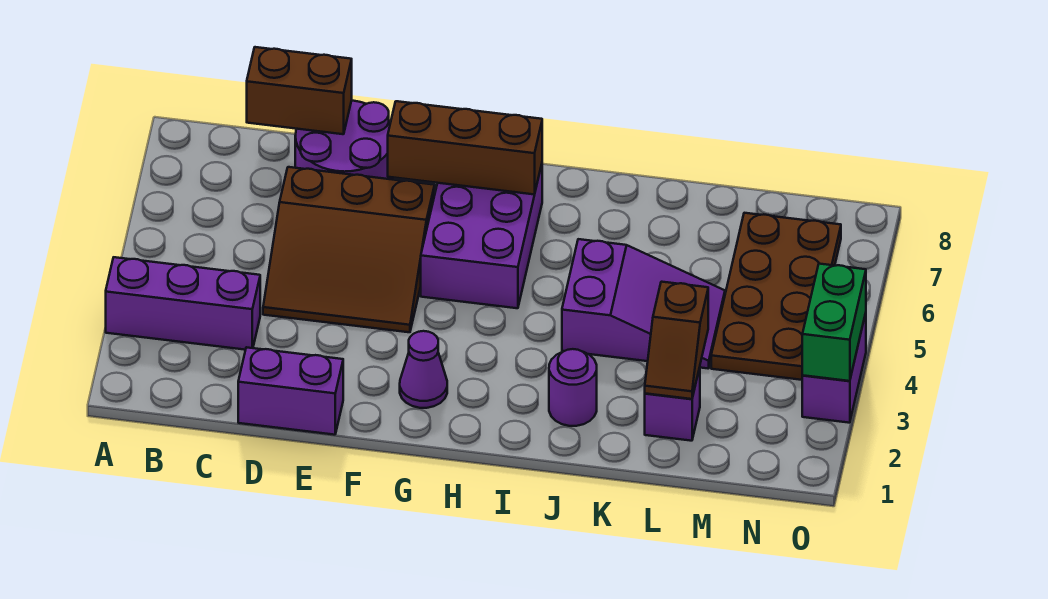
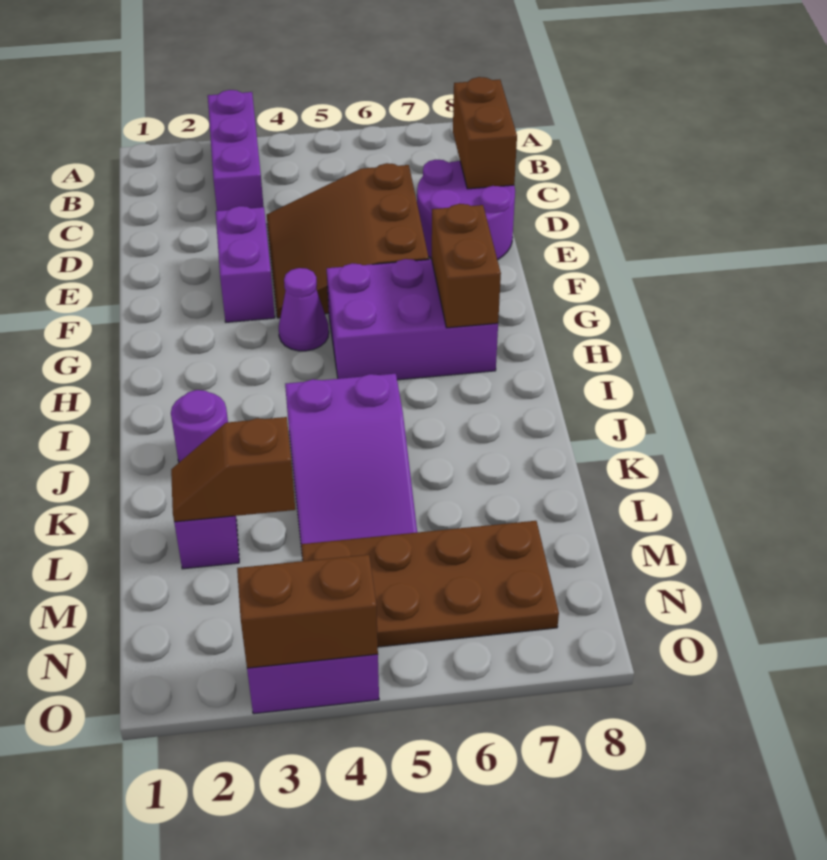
purple brick D1:E1 level 1 -> purple brick E3:F3 level 1
brown brick F7:H7 level 2 -> brown brick G7:H7 level 2
purple cone G2 level 1 -> purple cone G4 level 1
green brick O3:O4 level 2 -> brown brick O3:O4 level 2

